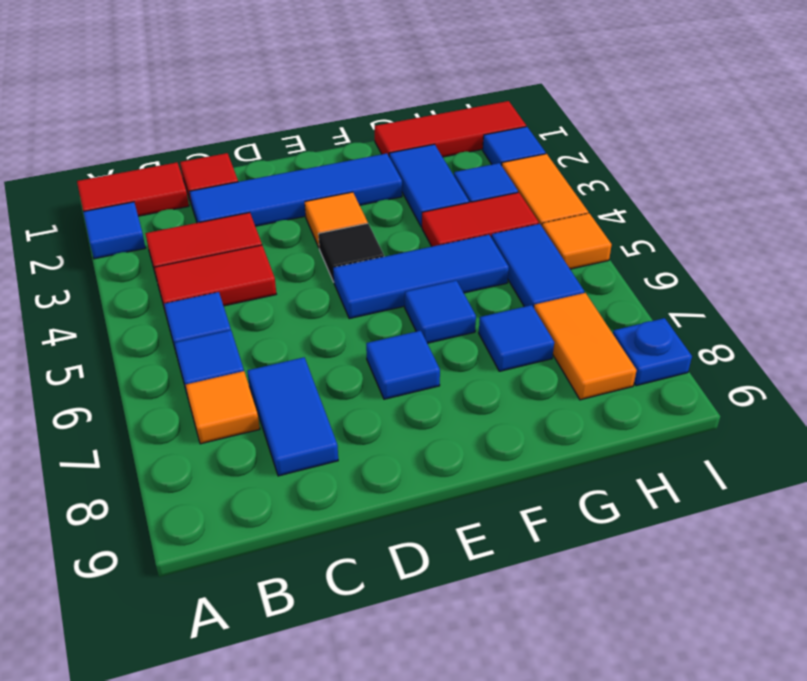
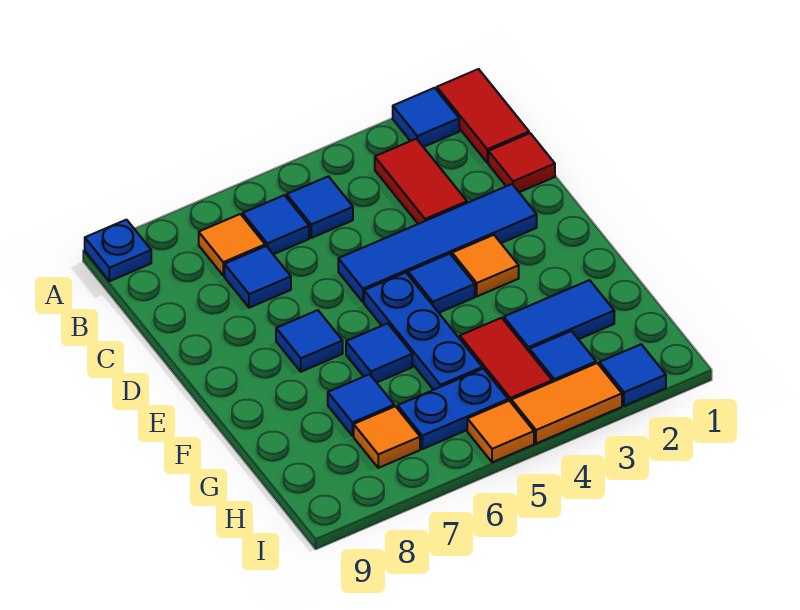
red tile B4:C4 level 1 -> none
blue tile C2:F2 level 1 -> blue tile D2:D5 level 1
blue tile C7:C8 level 1 -> blue tile C7 level 1
black tile E4 level 1 -> blue tile E4 level 1
blue tile E5:G5 level 1 -> blue plate E5:G5 level 1
red tile G1:I1 level 1 -> none
blue tile H5:H6 level 1 -> blue plate H5:H6 level 1
orange tile H7:H8 level 1 -> orange tile H7 level 1
blue plate I8 level 1 -> blue plate A9 level 1

